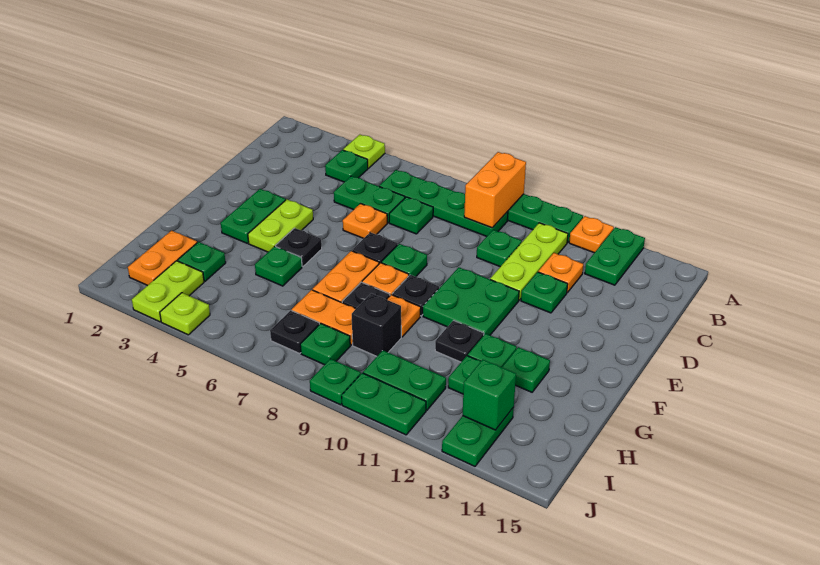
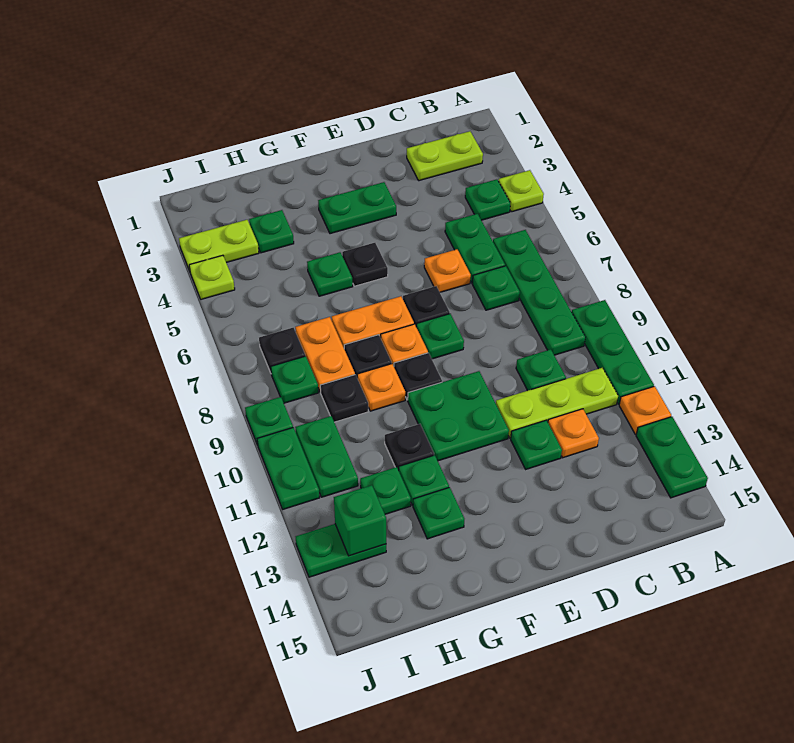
orange brick A9:B9 level 2 -> none
green plate A13:B13 level 1 -> green plate A13:A14 level 1
lime plate E4:F4 level 1 -> lime plate B2:C2 level 1
orange plate H2:I2 level 1 -> none
black brick H9 level 1 -> black plate H9 level 1

